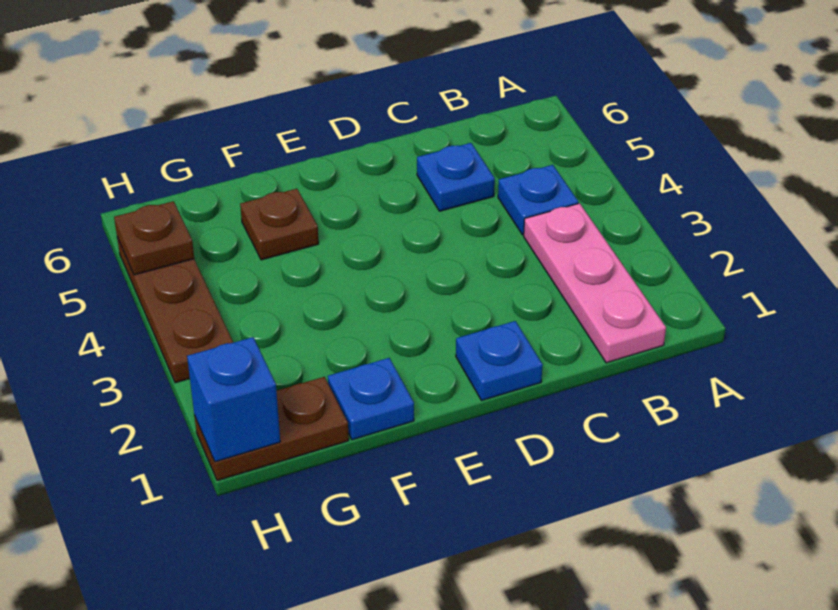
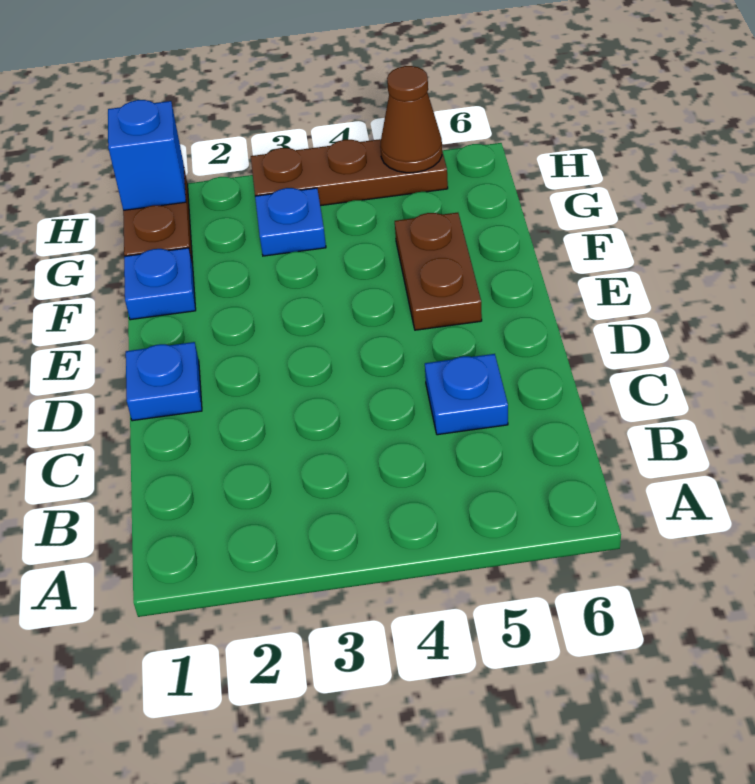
pink plate B1:B3 level 1 -> none
blue plate B4 level 1 -> blue plate G3 level 1
brown plate F5 level 1 -> brown plate E5:F5 level 1
brown plate H5 level 2 -> brown cone H5 level 2

